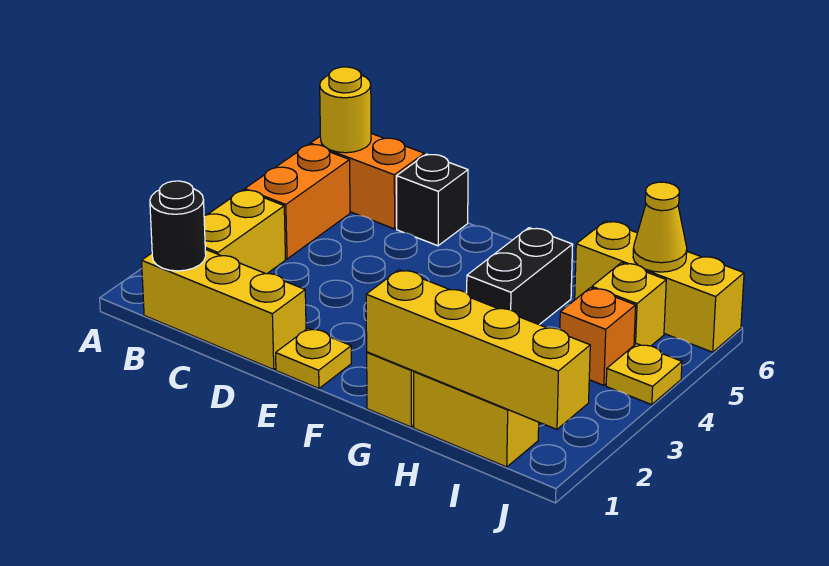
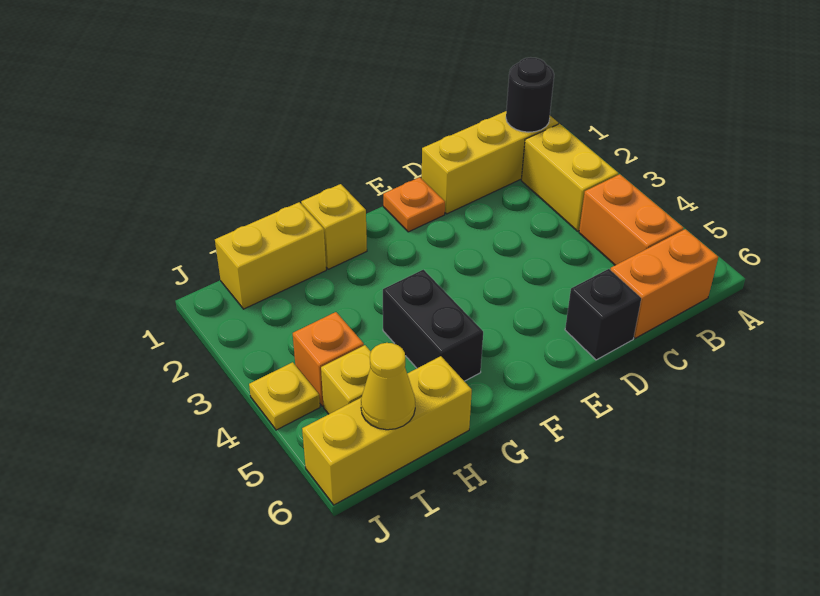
yellow round brick B6 level 2 -> none
yellow plate E1 level 1 -> orange plate E1 level 1
yellow brick G1:J1 level 2 -> none

